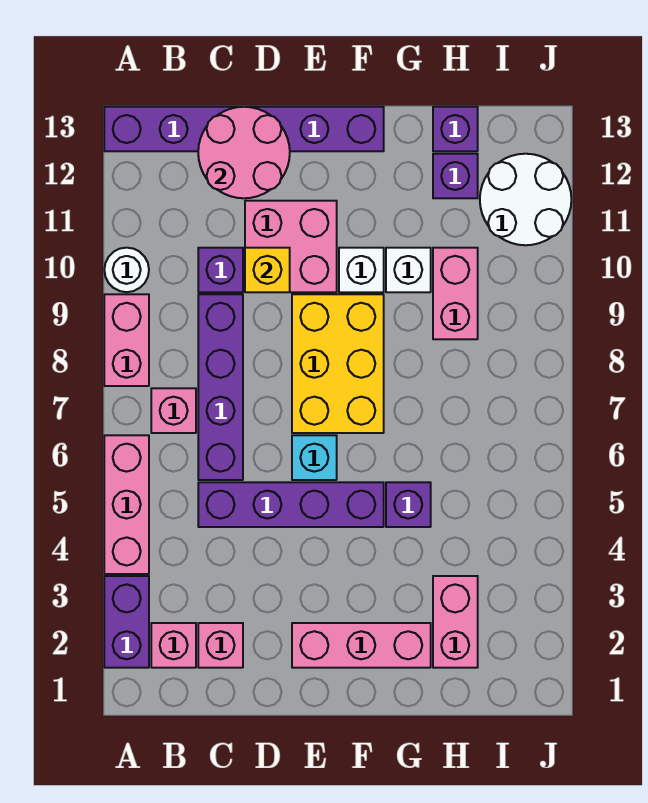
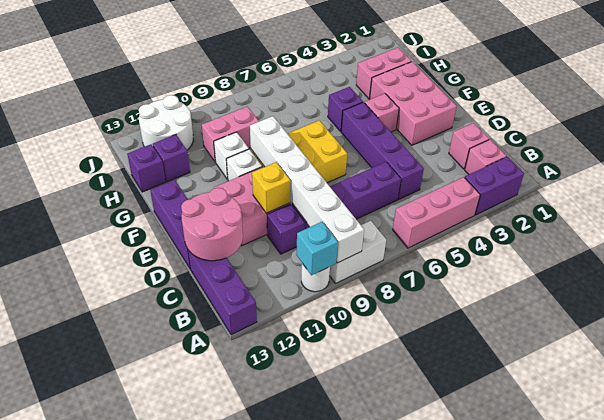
pink brick A8:A9 level 1 -> white brick A8:A9 level 1
none -> white brick A9:F9 level 2
pink brick B7 level 1 -> pink brick F4 level 1
pink brick E2:G2 level 1 -> pink brick E2:G3 level 1
cyan brick E6 level 1 -> cyan brick A10 level 2

